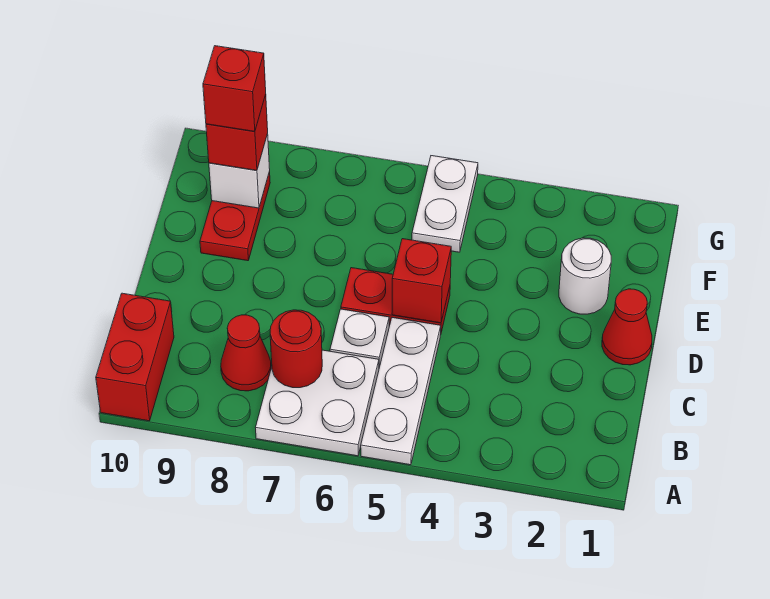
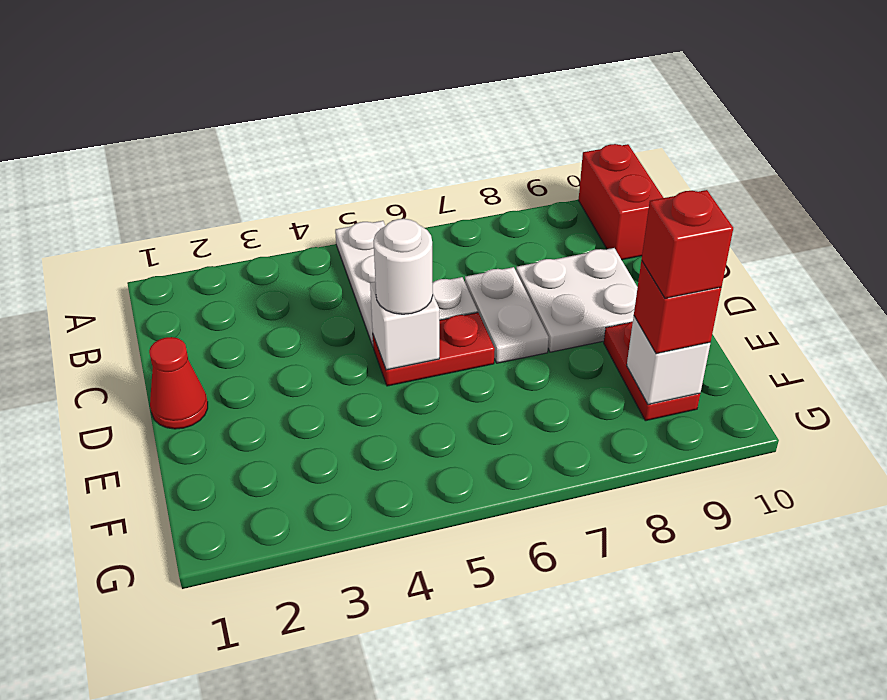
white plate A6:B7 level 1 -> white plate C8:D9 level 1
red round brick B7 level 2 -> none
red cone B8 level 1 -> none
red brick D5 level 2 -> white brick D5 level 2
white round brick E2 level 1 -> white round brick D5 level 3
white plate F5:G5 level 1 -> white plate C7:D7 level 1

